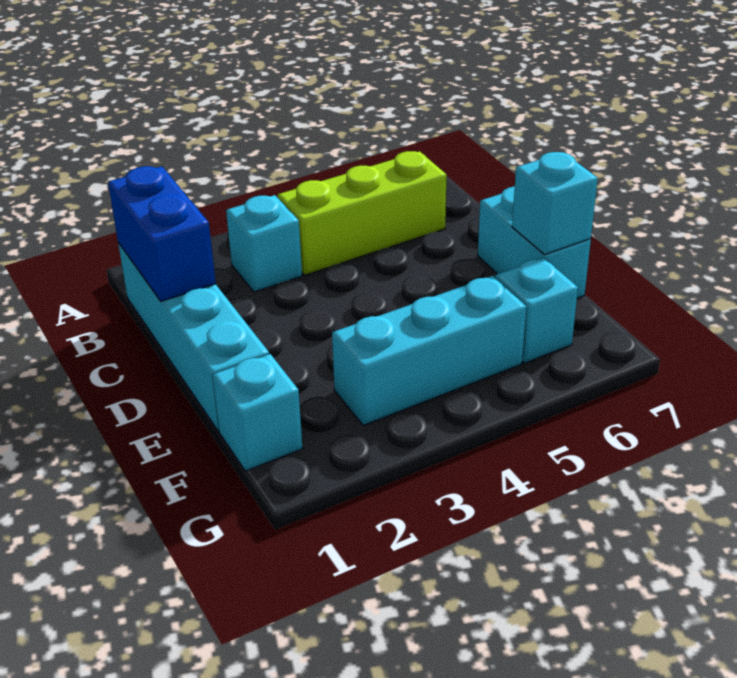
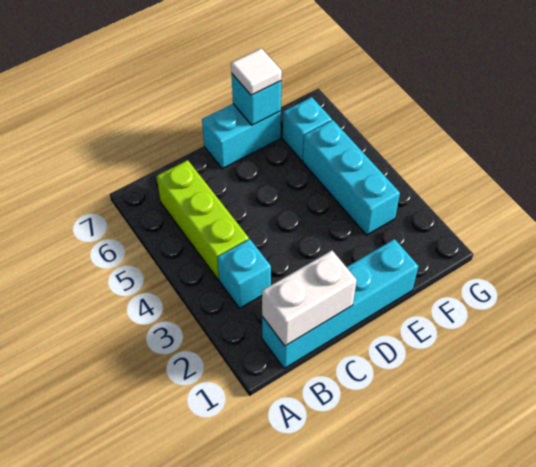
blue brick B1:C1 level 2 -> white brick B1:C1 level 2
none -> white tile E7 level 3
cyan brick F1 level 1 -> none

